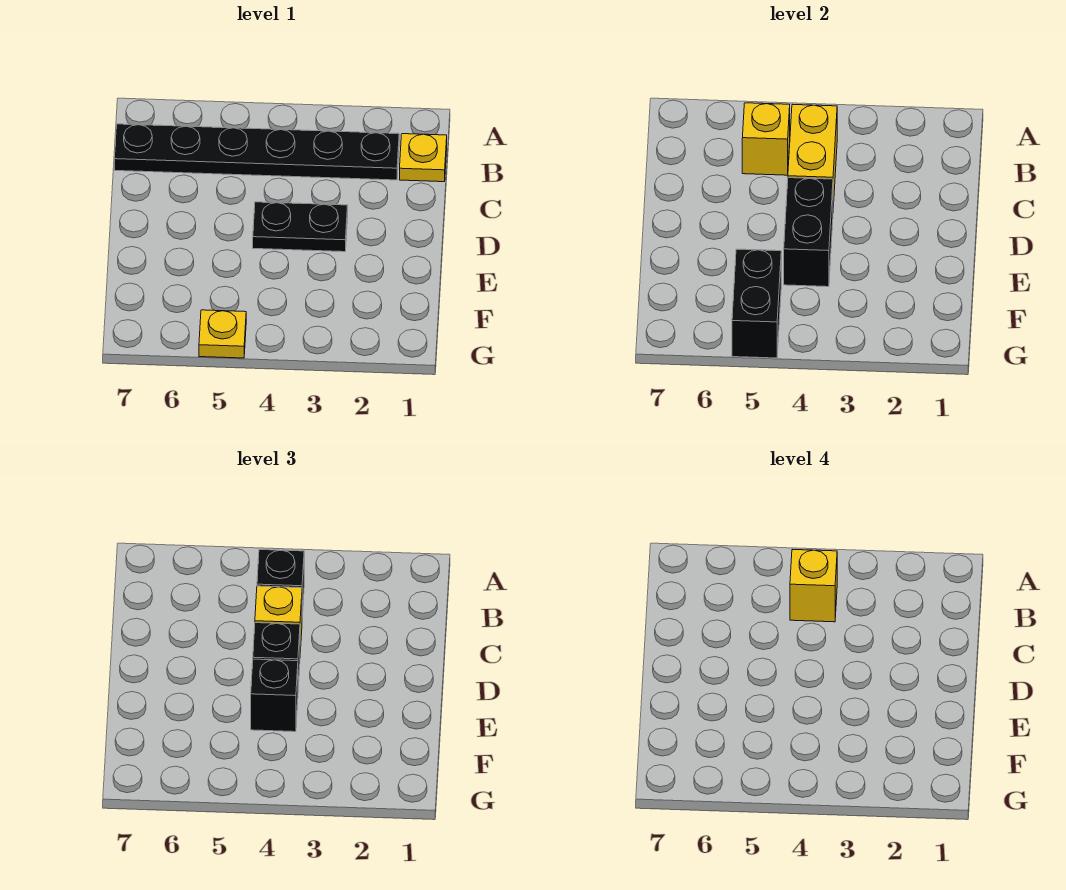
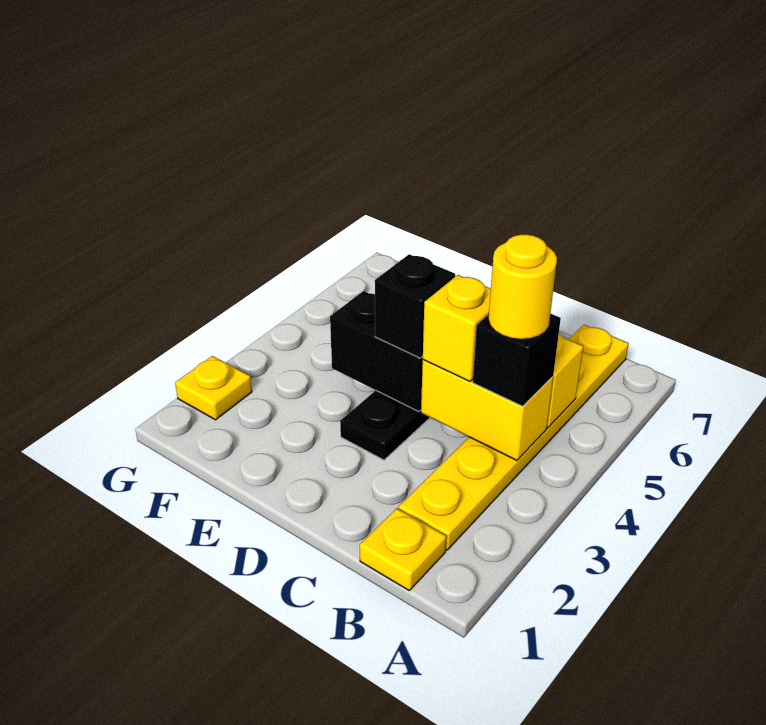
black plate B2:B7 level 1 -> yellow plate B2:B7 level 1
yellow brick B4 level 4 -> yellow round brick B4 level 4
black brick E4 level 3 -> none
black brick F5:G5 level 2 -> none
yellow plate G5 level 1 -> yellow plate G2 level 1

